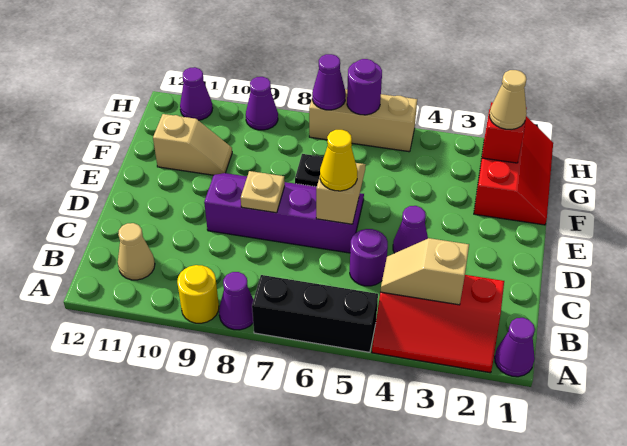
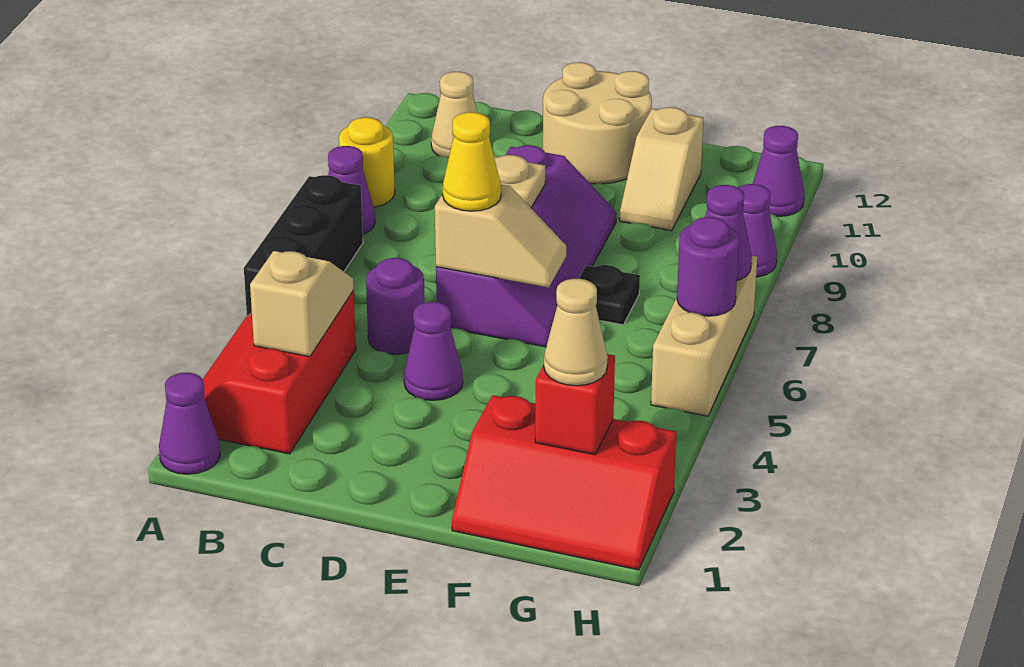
none -> tan round brick D11:E12 level 1

